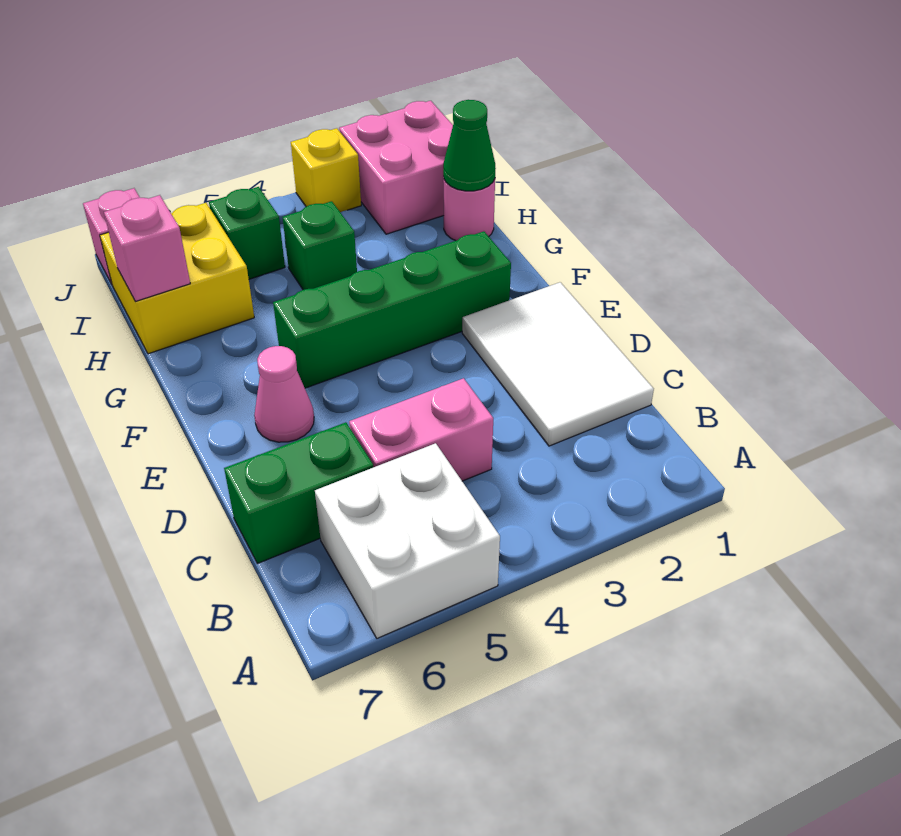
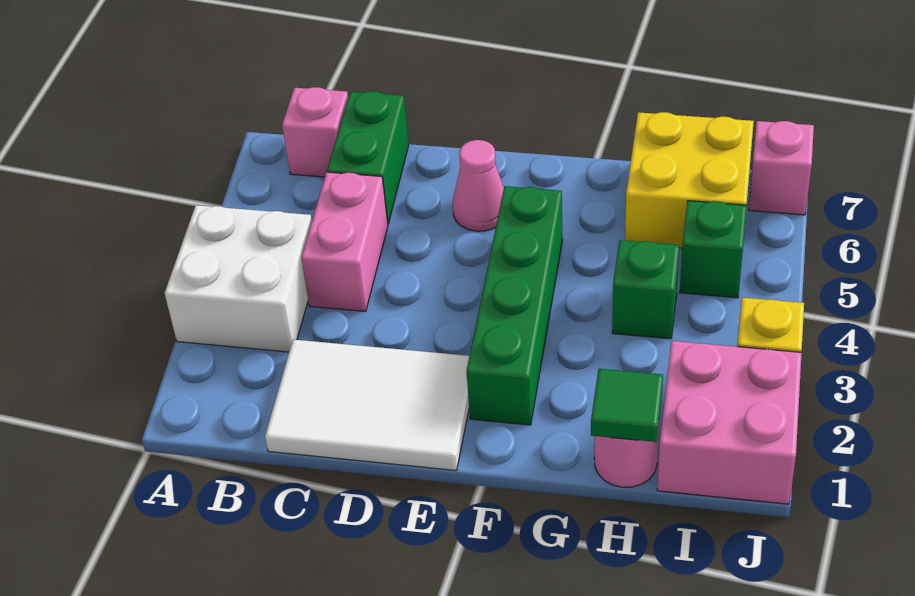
white brick A5:B6 level 1 -> white brick A3:B4 level 1
green cone H1 level 2 -> green tile H1 level 2
pink brick H7 level 2 -> pink brick B7 level 1

